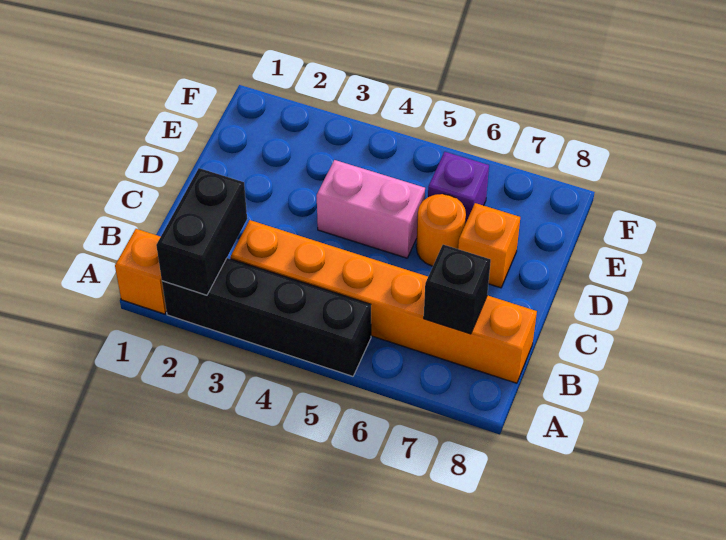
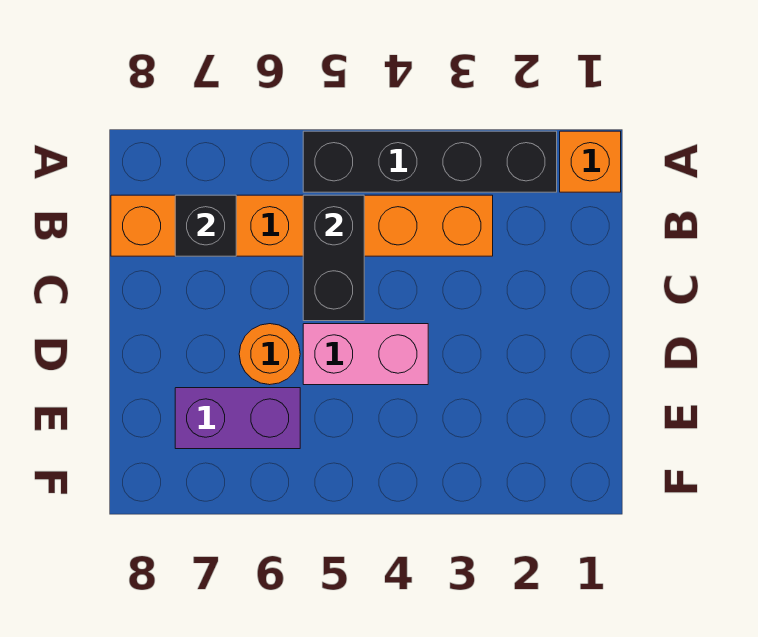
black brick A2:B2 level 2 -> black brick B5:C5 level 2
orange brick D7 level 1 -> none
purple brick E6 level 1 -> purple brick E6:E7 level 1

